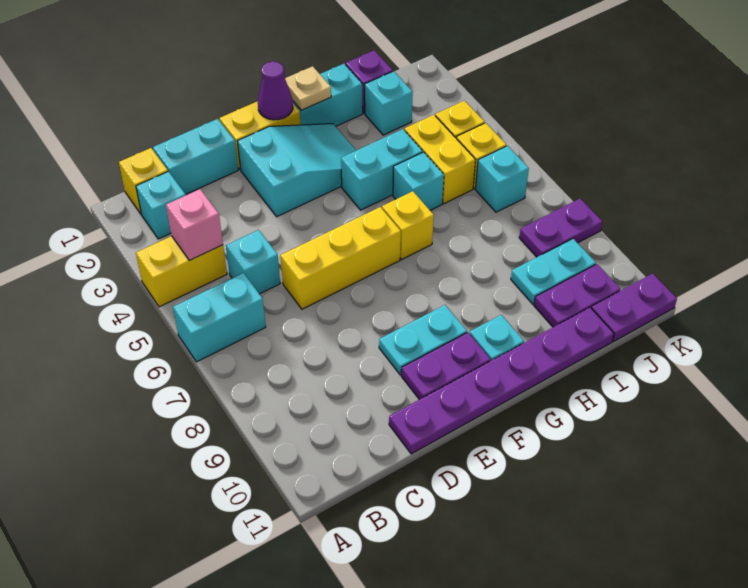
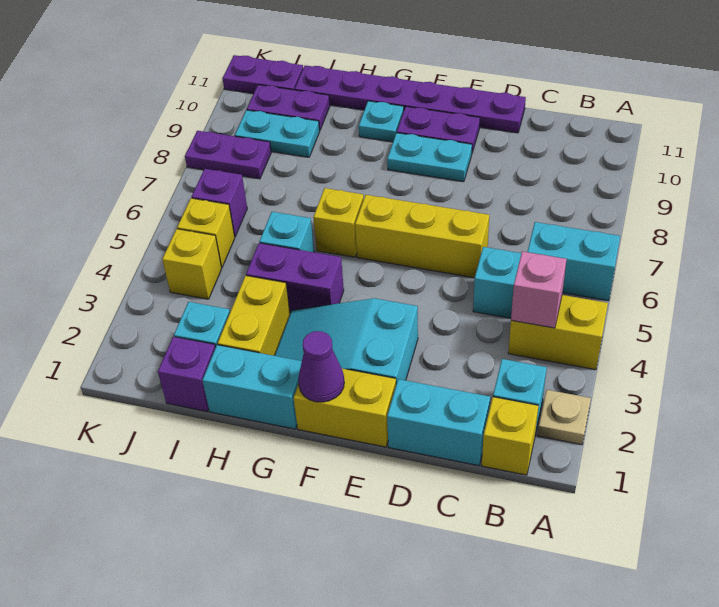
tan plate G1 level 2 -> tan plate A2 level 1
cyan brick G4:H4 level 1 -> purple brick G4:H4 level 1
yellow brick I4:I5 level 1 -> yellow brick H2:H3 level 1
cyan brick J6 level 1 -> purple brick J6 level 1

